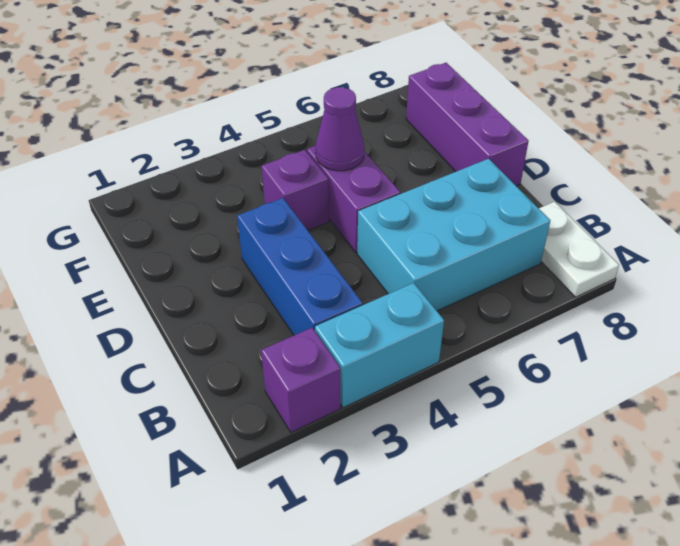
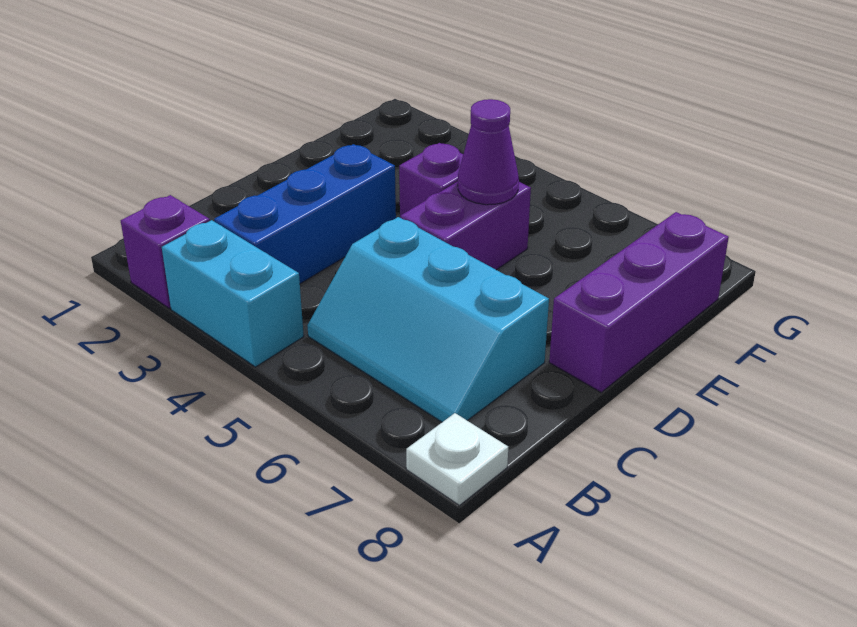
white plate A8:B8 level 1 -> white plate A8 level 1
cyan brick B5:C7 level 1 -> cyan slope B5:C7 level 1 top C

